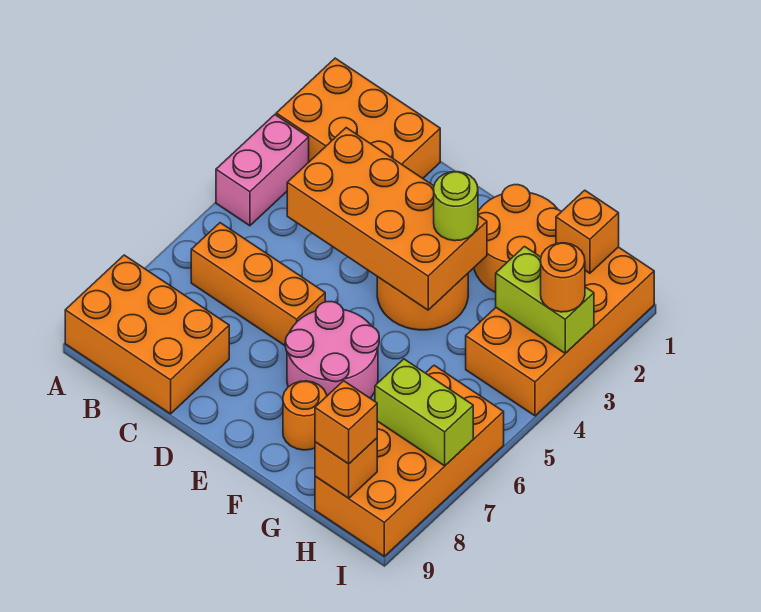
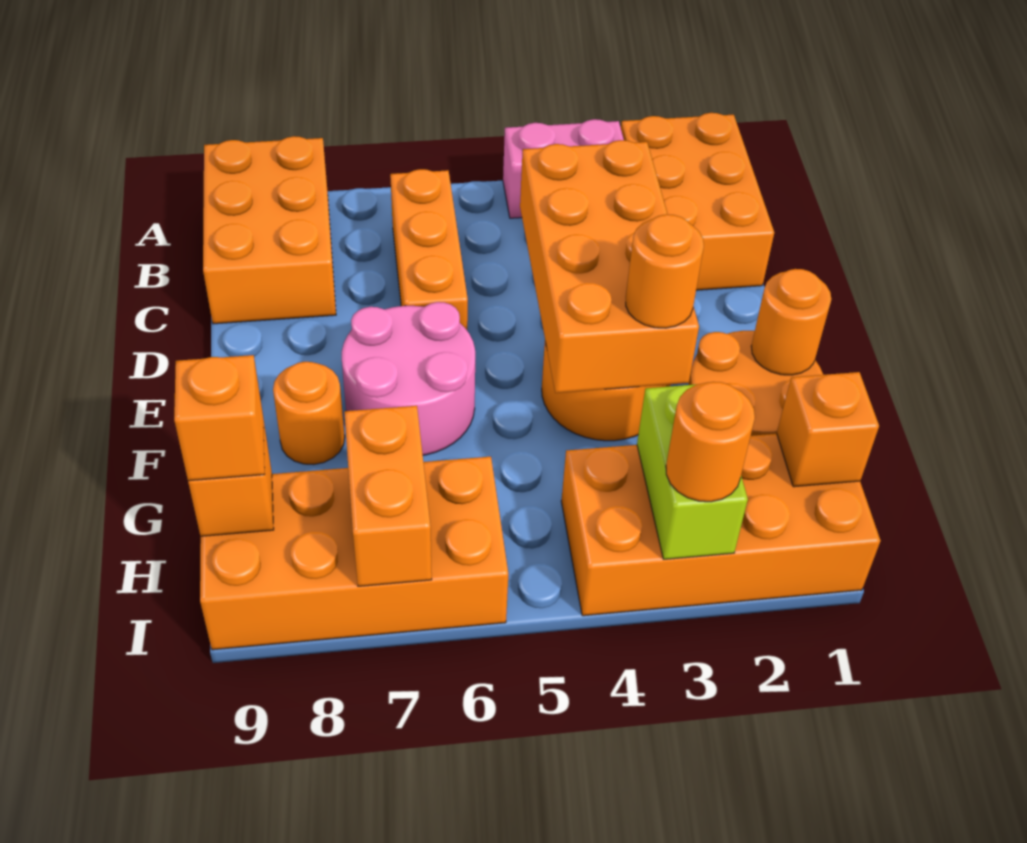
none -> orange round brick F1 level 2
lime round brick F3 level 3 -> orange round brick F3 level 3
lime brick H7:I7 level 2 -> orange brick H7:I7 level 2

